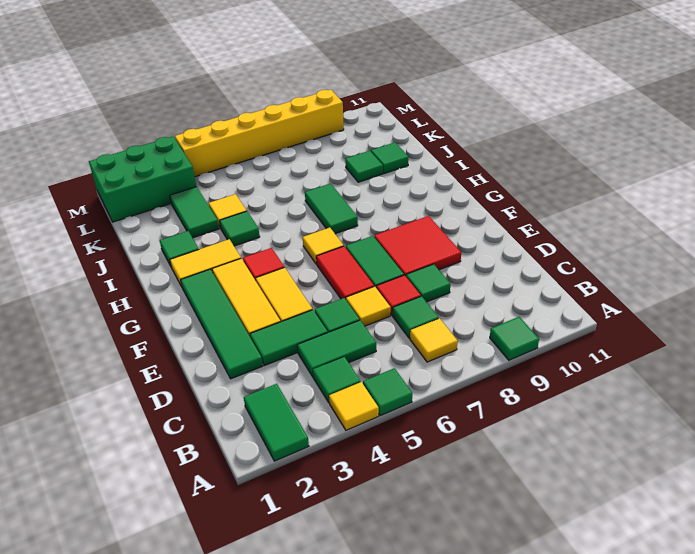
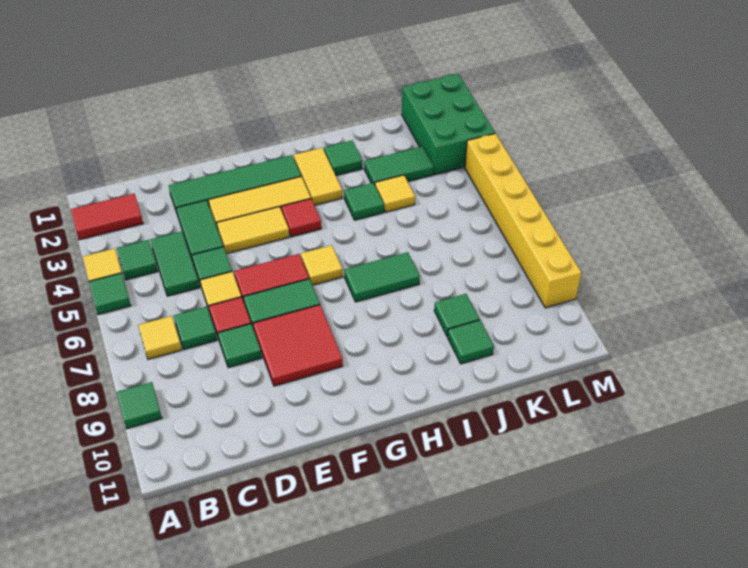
green tile A2:B2 level 1 -> red tile A2:B2 level 1

